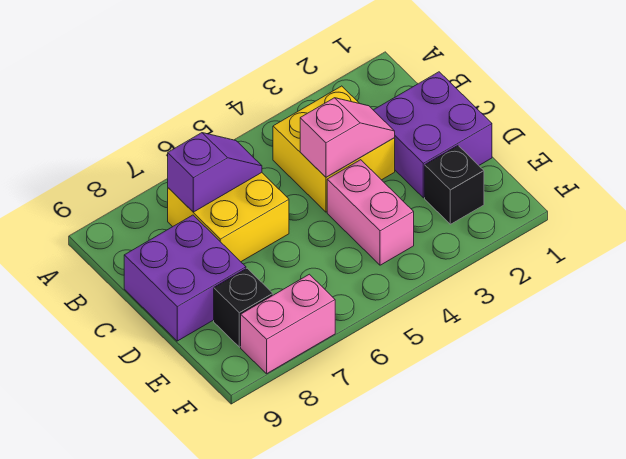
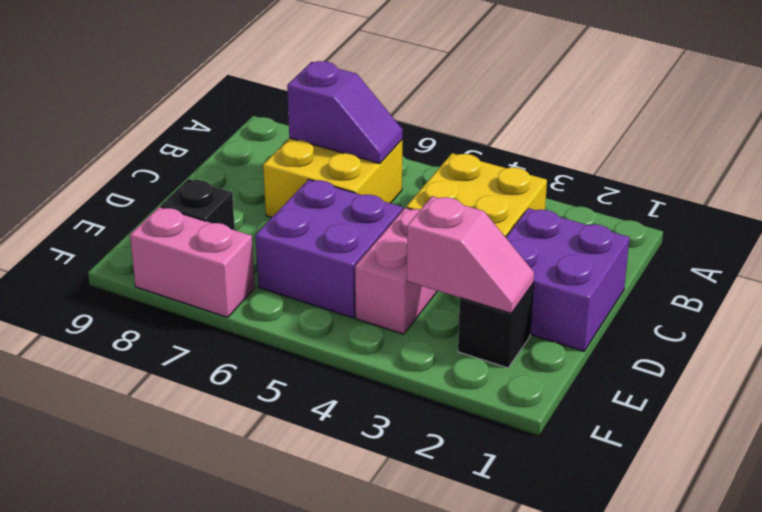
pink slope C3:C4 level 2 top 4 -> pink slope E2:E3 level 2 top 3
purple brick C8:D9 level 1 -> purple brick D5:E6 level 1

